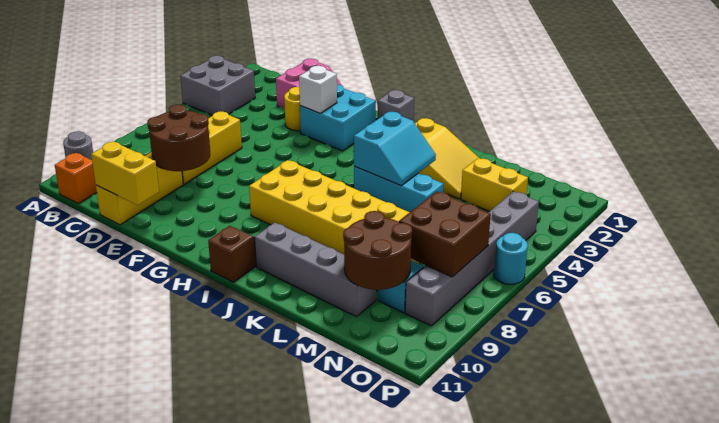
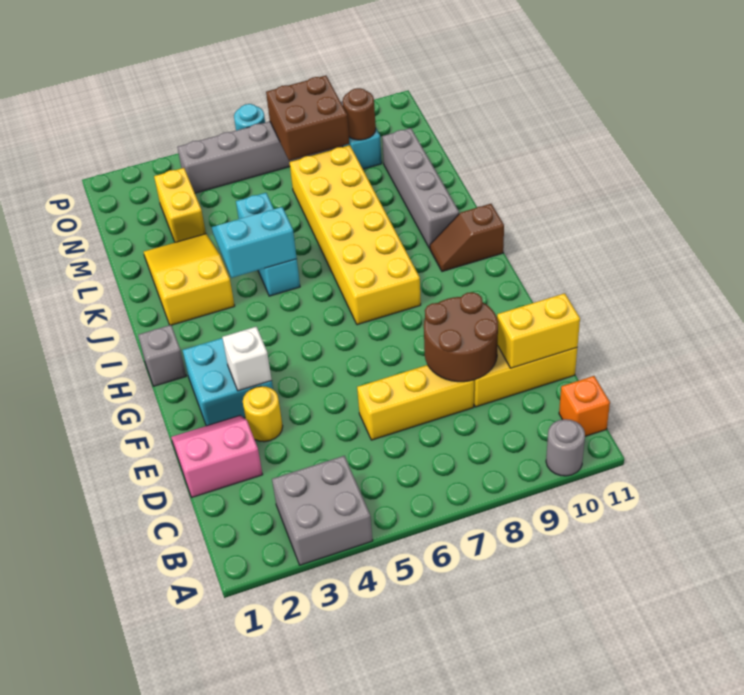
yellow brick D11:E11 level 2 -> yellow brick D10:D11 level 2
brown round brick M9:N10 level 2 -> brown round brick N9 level 2

